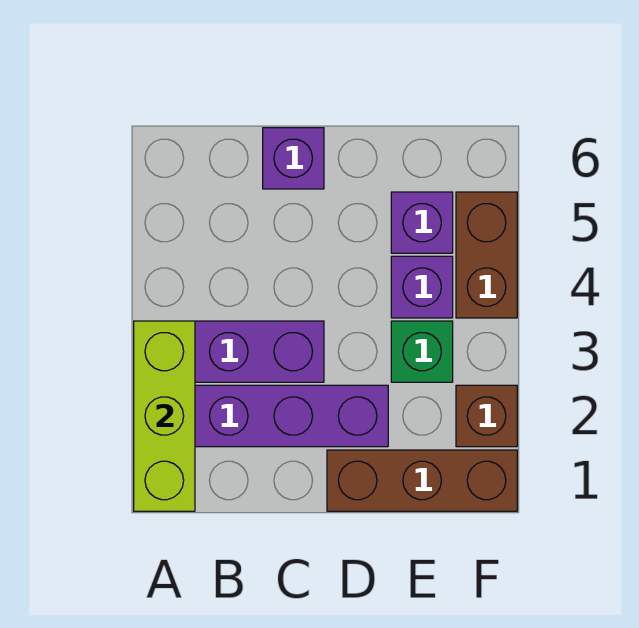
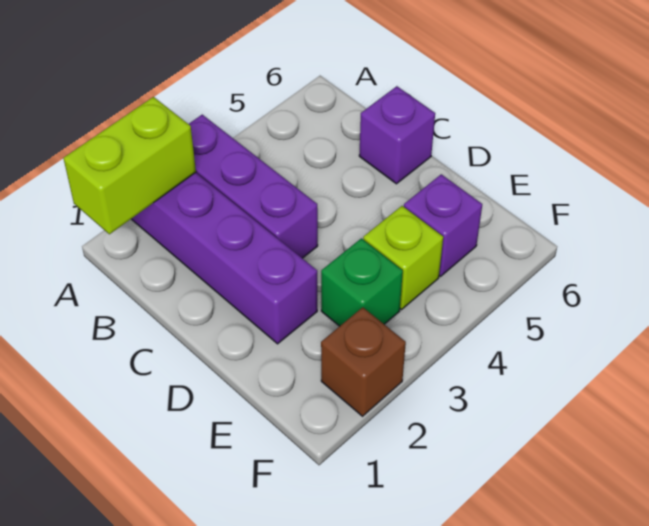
lime brick A1:A3 level 2 -> lime brick A1:A2 level 2
brown brick D1:F1 level 1 -> none
purple brick E4 level 1 -> lime brick E4 level 1
brown brick F4:F5 level 1 -> none

